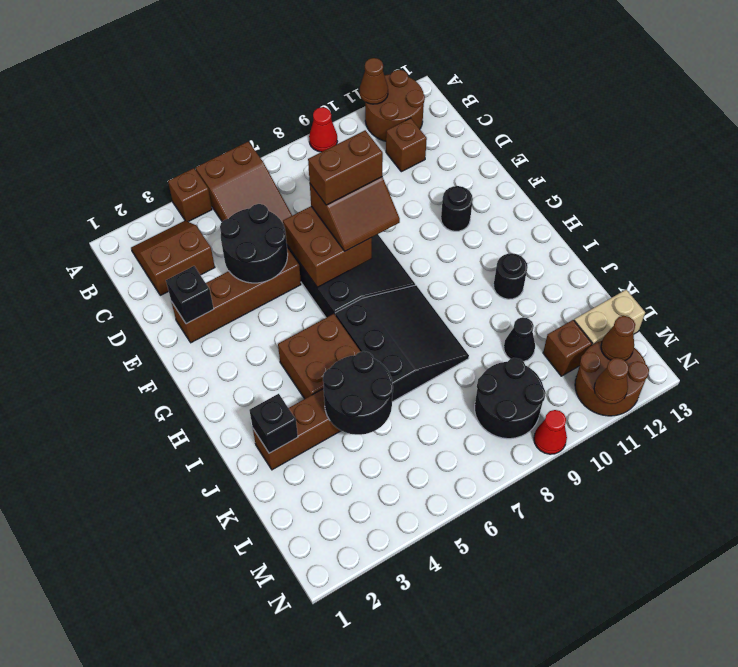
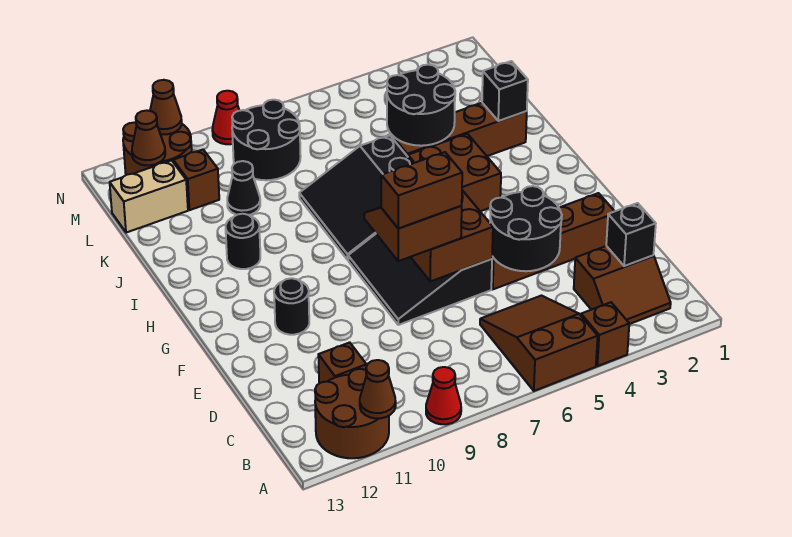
black brick E2 level 2 -> black brick C2 level 2

